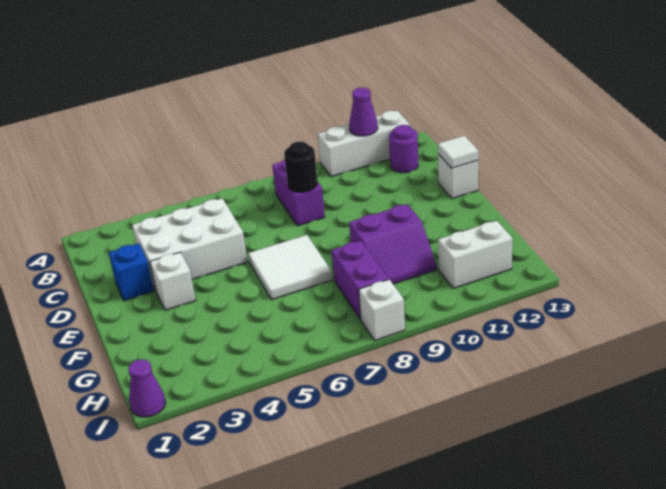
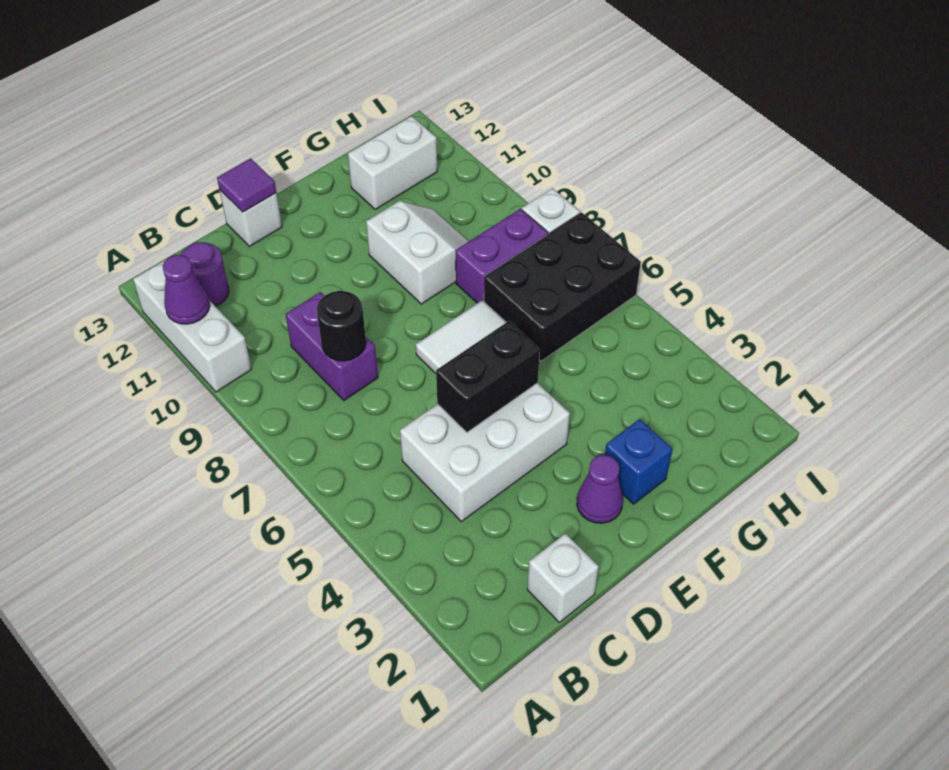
purple brick B8:C8 level 1 -> purple brick C8:C9 level 1
white brick C3:D5 level 1 -> white brick C4:E5 level 1
blue brick D2 level 1 -> blue brick F2 level 1
none -> black brick D5:E5 level 2
white tile D13 level 2 -> purple tile D13 level 2
white brick E3 level 1 -> white brick C1 level 1
purple slope F9:G10 level 1 top F -> white slope F9:G10 level 1 top F
none -> black brick G6:I7 level 1
white brick H11:H12 level 1 -> white brick G12:H12 level 1
purple cone I1 level 1 -> purple cone E2 level 1

